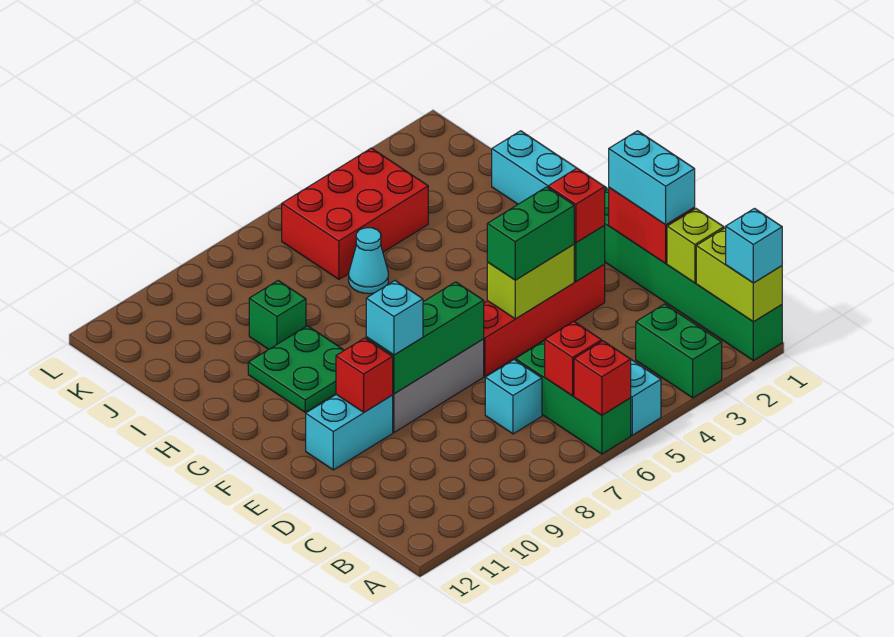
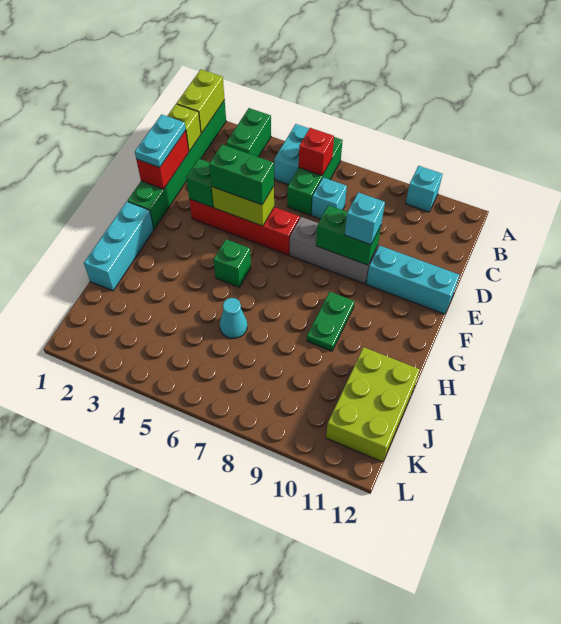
cyan brick A1 level 3 -> cyan brick A10 level 1
red brick A6 level 2 -> none
cyan brick D1:E1 level 3 -> cyan plate D1:E1 level 3
red brick E3 level 3 -> none
green brick E7:E9 level 2 -> green brick E8:E9 level 2
cyan brick E10:E11 level 1 -> cyan brick E10:E12 level 1
red brick E10 level 2 -> none
green plate G9:H10 level 1 -> green plate G9:H9 level 1
green brick I9 level 1 -> green brick G5 level 1
none -> lime brick I11:K12 level 1
red brick J4:K6 level 1 -> none

